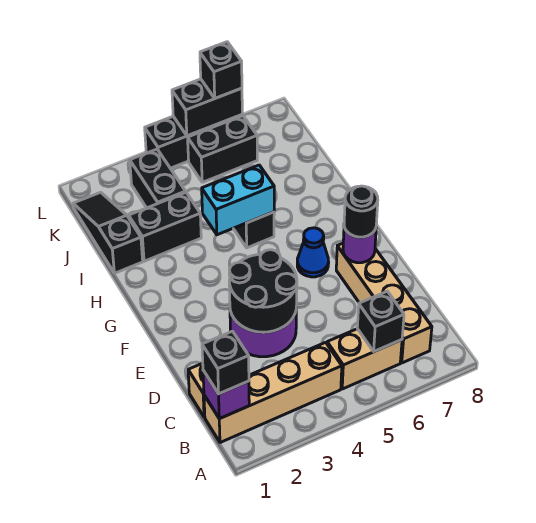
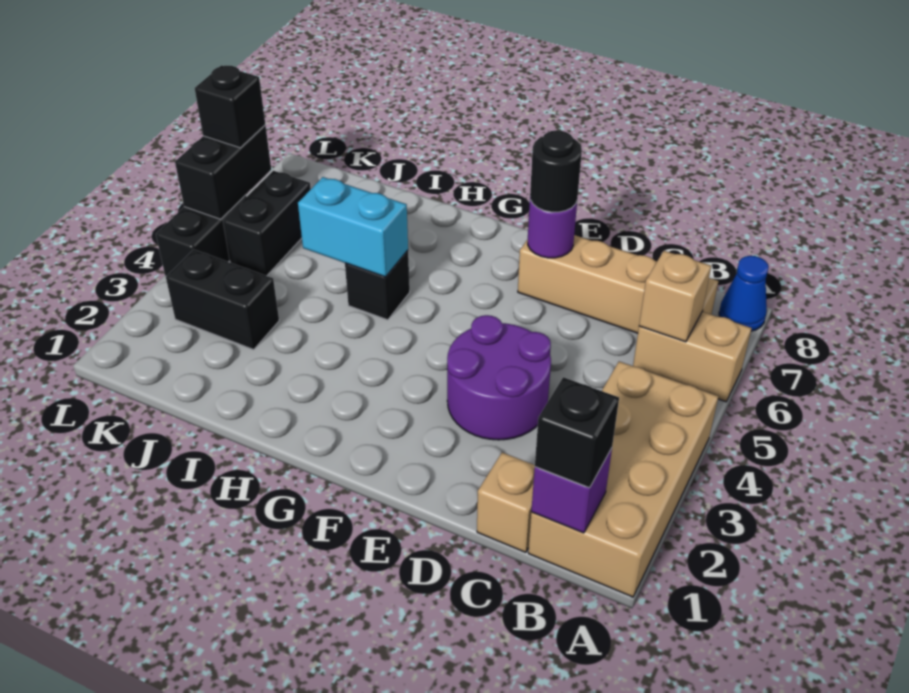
tan brick B1:B4 level 1 -> tan brick A1:B4 level 1
tan brick B5:B6 level 1 -> tan brick A6:B6 level 1
black brick B6 level 2 -> tan brick B6 level 2
black round brick D3:E4 level 2 -> none
blue cone F6 level 1 -> blue cone A8 level 1
cyan brick H4:H5 level 2 -> cyan brick H5:I5 level 2
black slope I1:K1 level 1 top I -> none
black brick I2:I3 level 1 -> none

